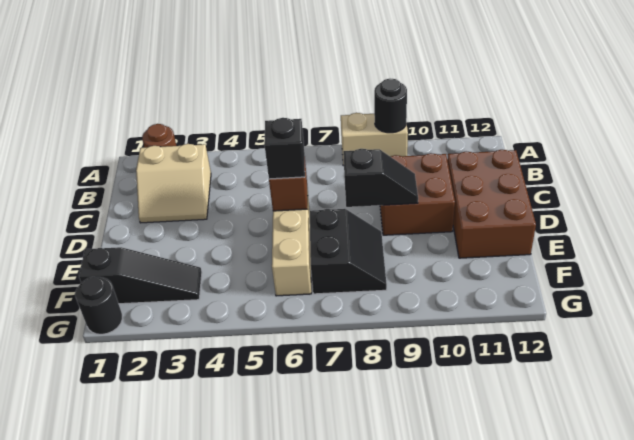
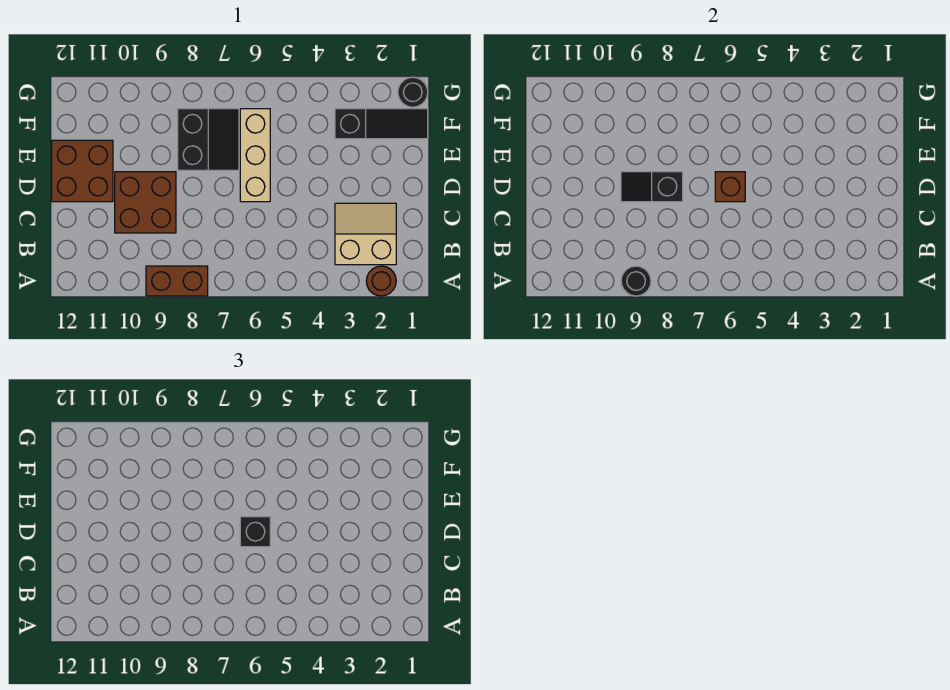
tan brick A8:A9 level 1 -> brown brick A8:A9 level 1
brown brick C11:E12 level 1 -> brown brick D11:E12 level 1
black slope E7:F8 level 1 top 7 -> black slope E7:F8 level 1 top 8
black slope F1:F3 level 1 top 1 -> black slope F1:F3 level 1 top 3

